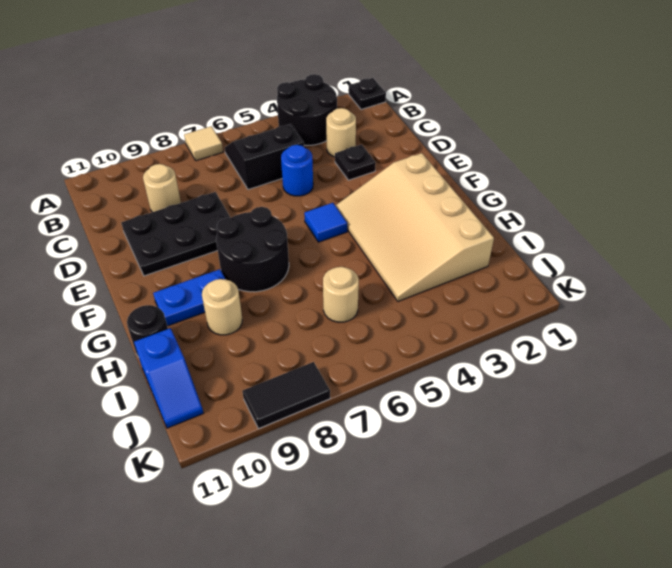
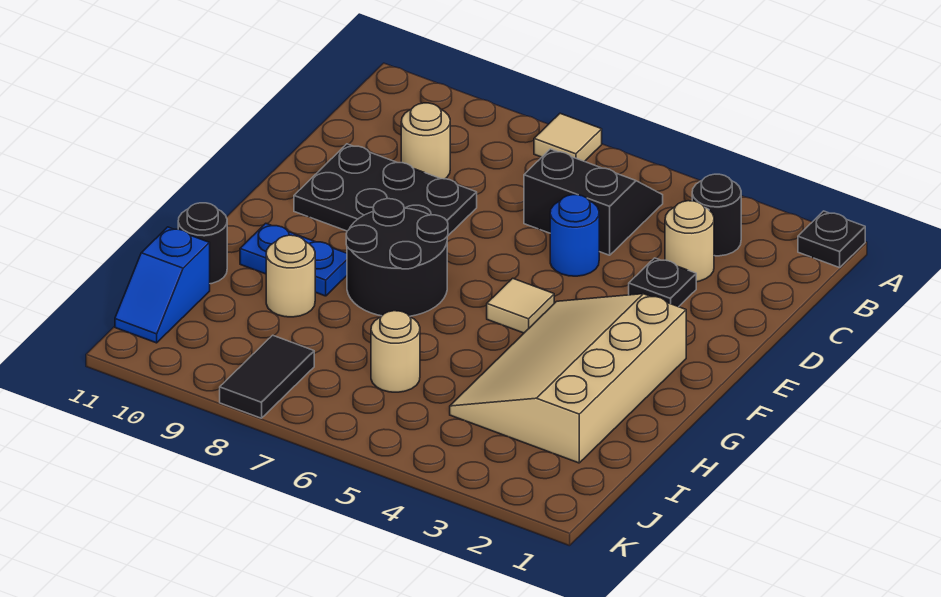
black round brick A3:B4 level 1 -> black round brick B3 level 1
blue tile F5 level 1 -> tan tile F5 level 1
black tile K8:K9 level 1 -> black tile J8:K8 level 1

